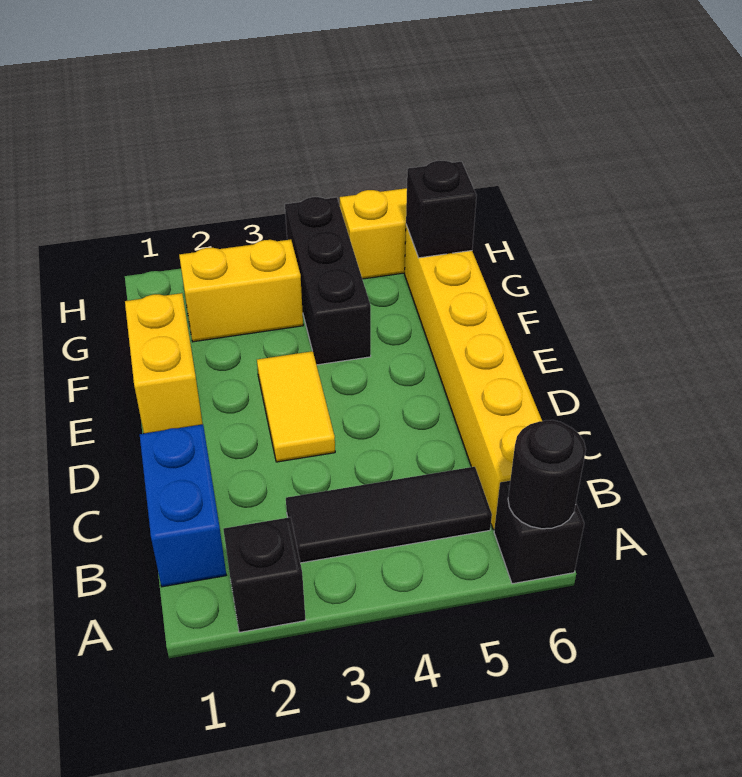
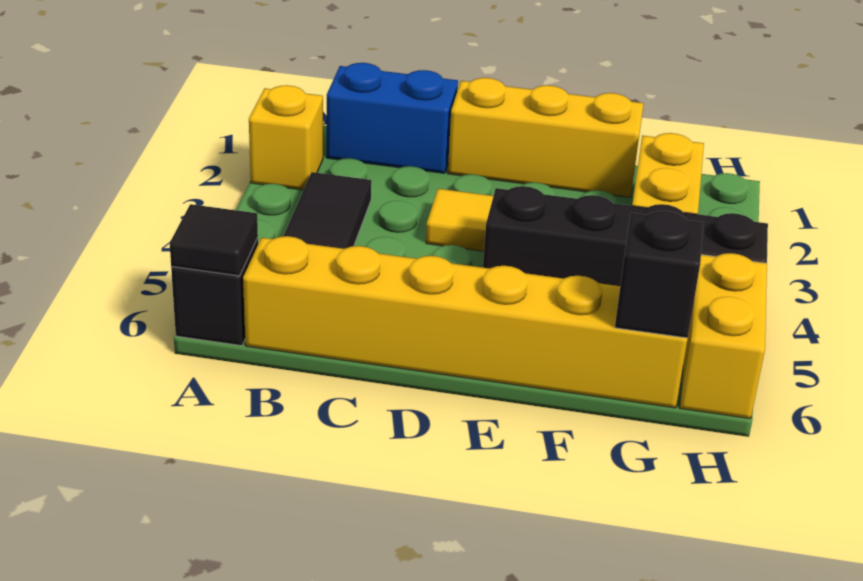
black brick A2 level 1 -> yellow brick A2 level 1
black round brick A6 level 2 -> black tile A6 level 2
yellow brick E1:F1 level 1 -> yellow brick D1:F1 level 1
black brick F4:H4 level 1 -> black brick E4:H4 level 1

